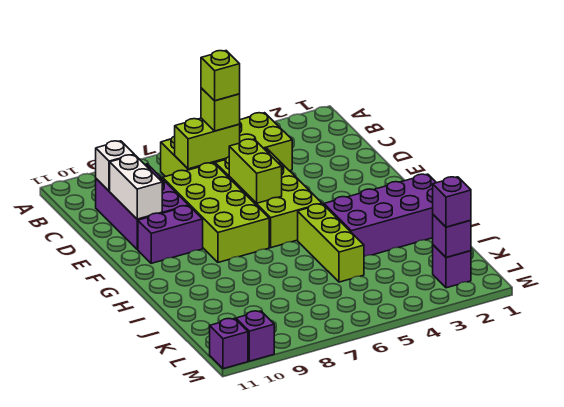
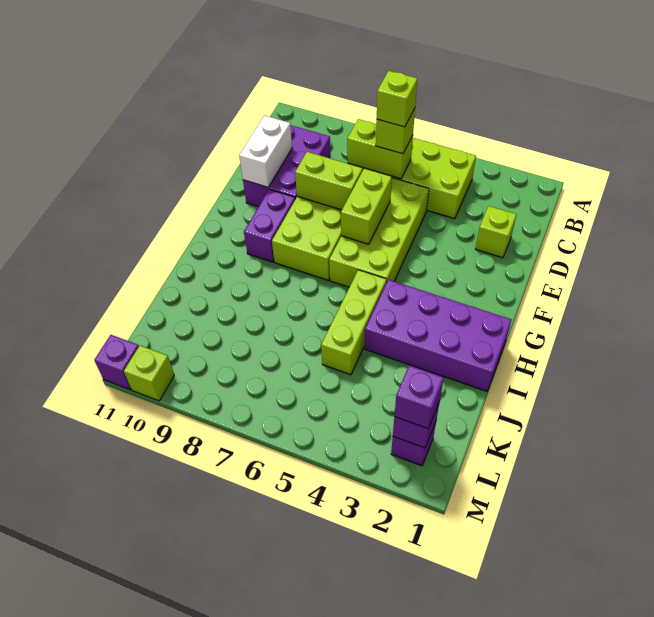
white brick C10 level 2 -> none
none -> lime brick D2 level 1
none -> lime brick E7:E8 level 2
purple brick F9:F10 level 1 -> purple brick F9:G9 level 1
purple brick M10 level 1 -> lime brick M10 level 1

